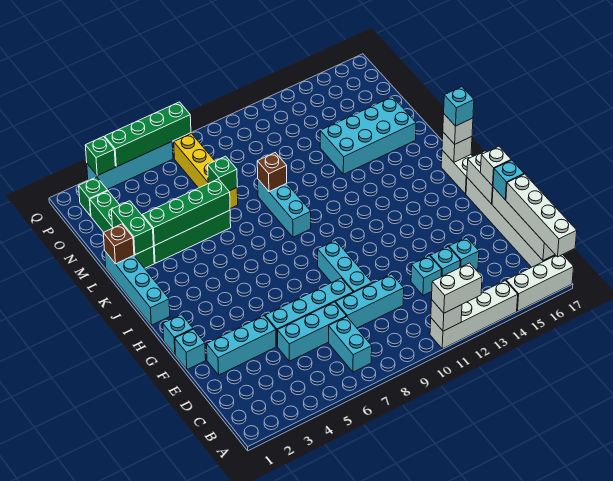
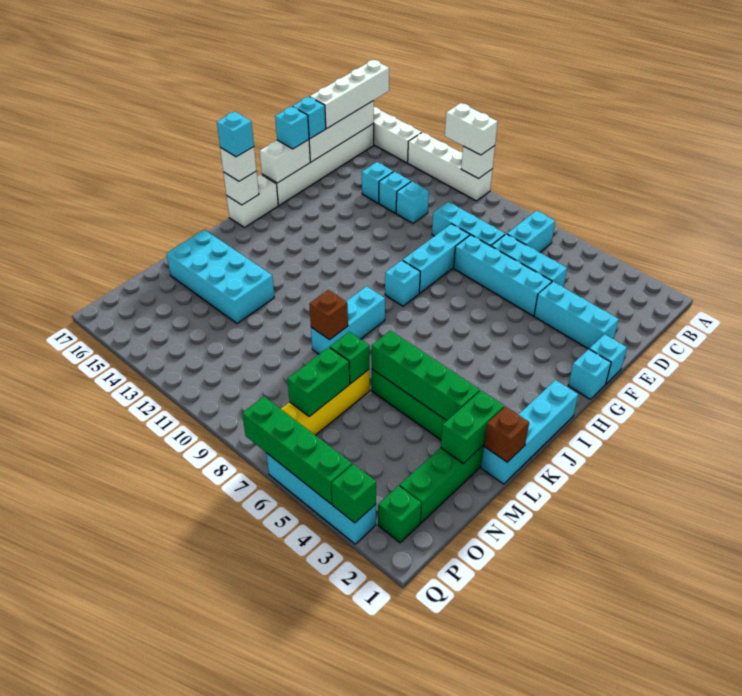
white brick F17 level 3 -> cyan brick F17 level 3
none -> cyan brick H9 level 1
none -> green brick N7:O7 level 2

